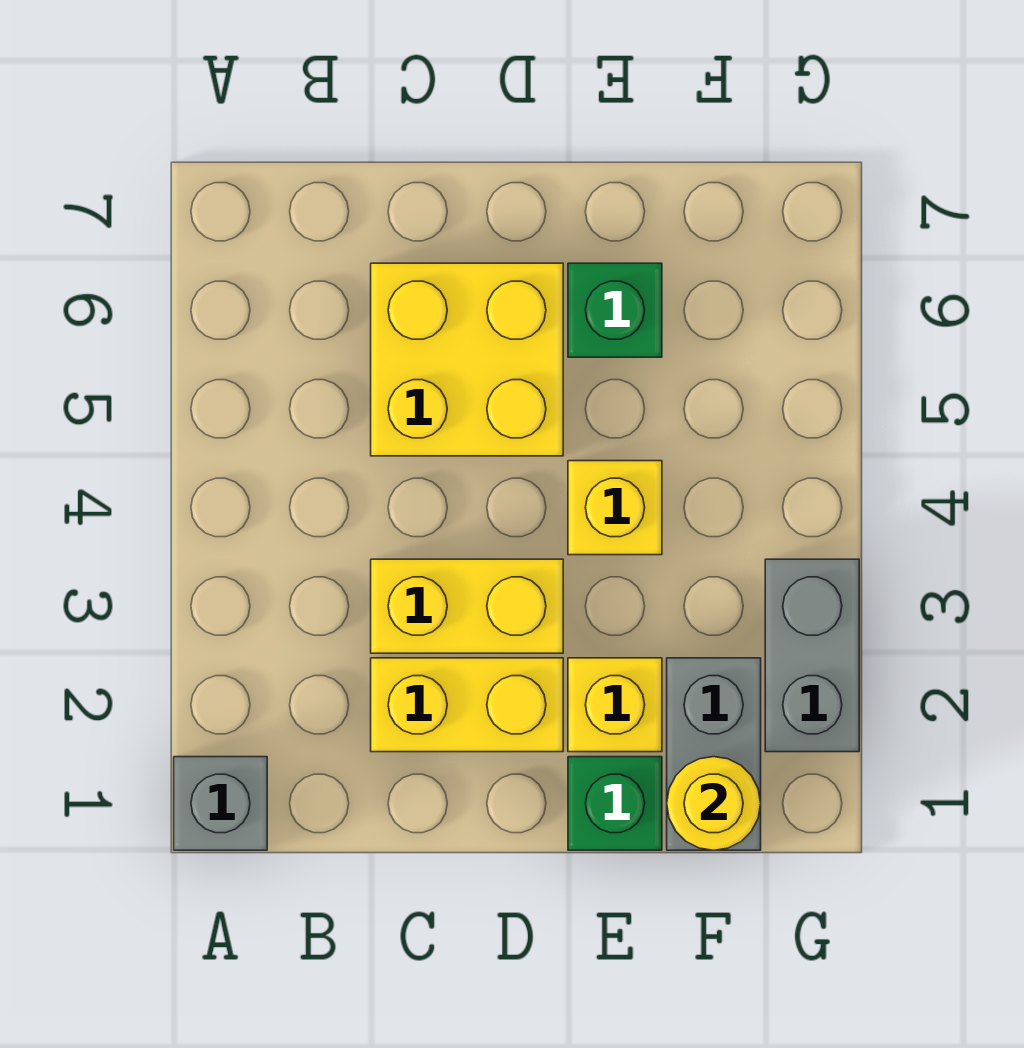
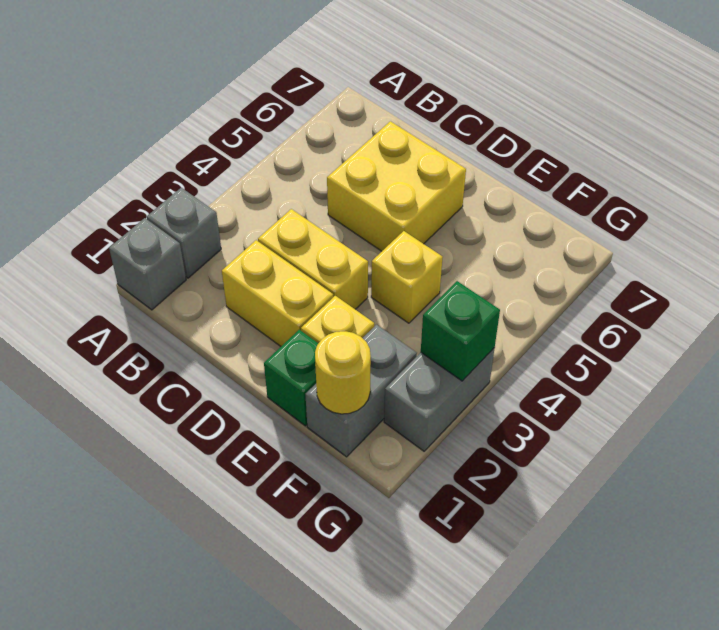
none -> grey brick A2 level 1
green brick E6 level 1 -> green brick G3 level 2

